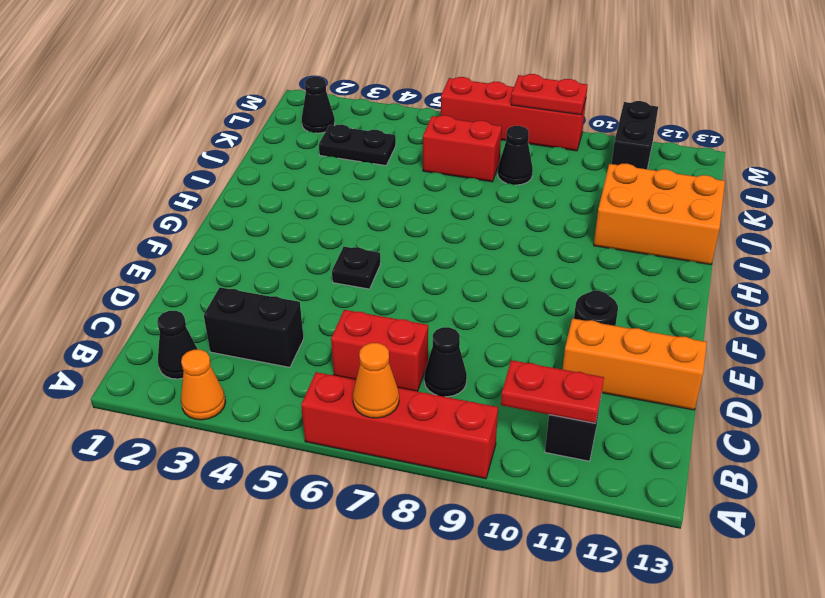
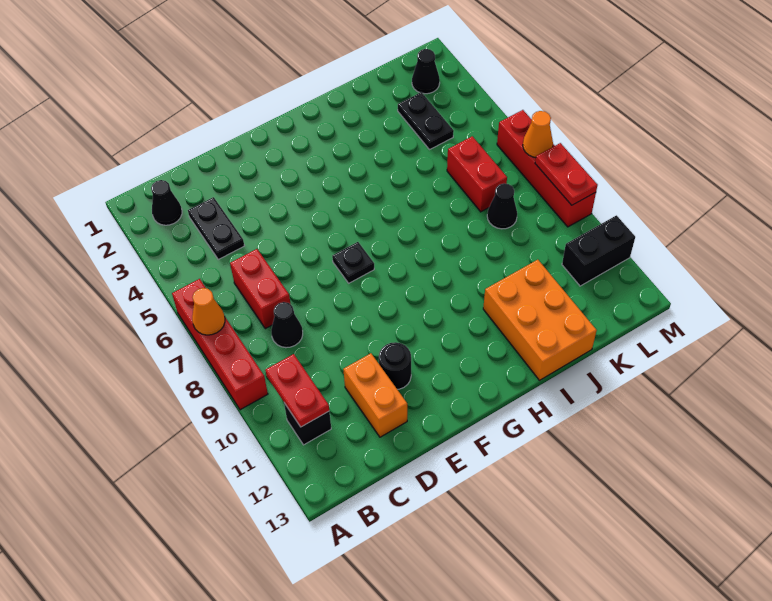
orange cone A3 level 1 -> orange cone M7 level 2
black brick C3:C4 level 1 -> black plate C3:C4 level 1
orange brick D11:D13 level 1 -> orange brick D11:D12 level 1
black plate F5 level 1 -> black plate F7 level 1

